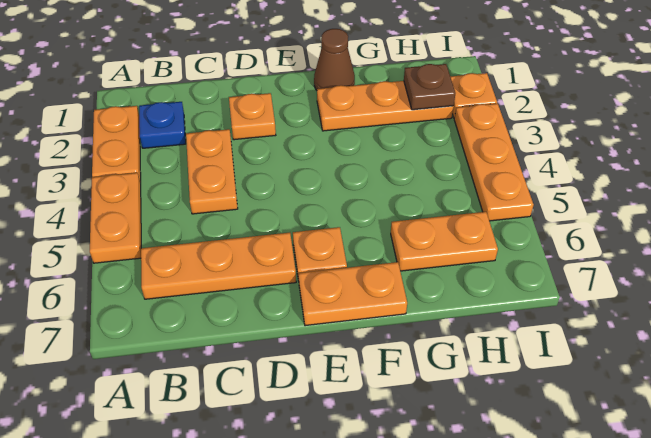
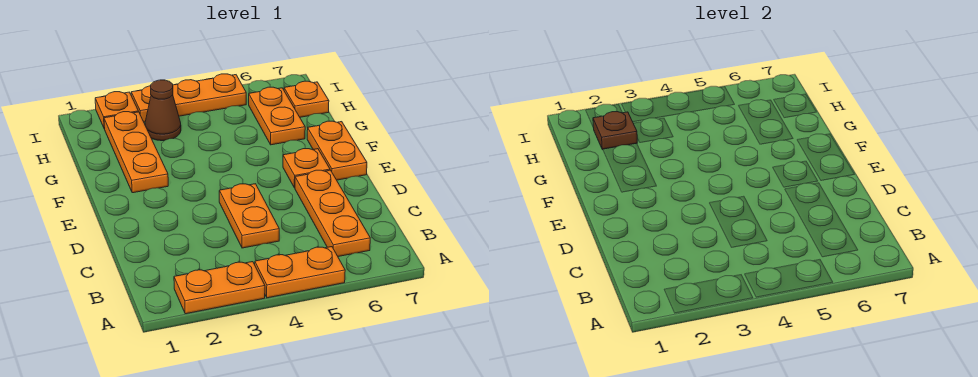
blue plate B2 level 1 -> none
orange plate C3:C4 level 1 -> orange plate C4:D4 level 1
orange plate D2 level 1 -> orange plate H7 level 1
brown cone F1 level 1 -> brown cone H3 level 1

